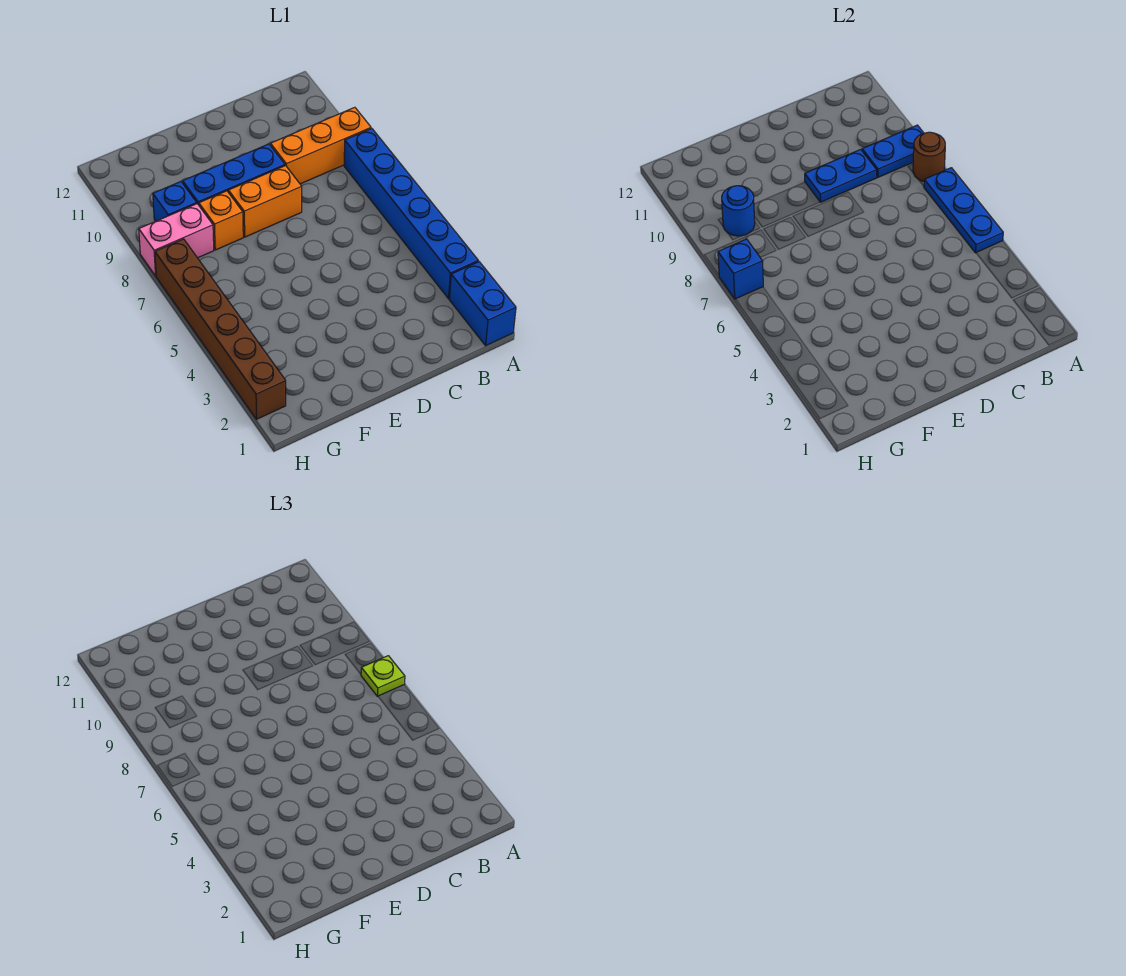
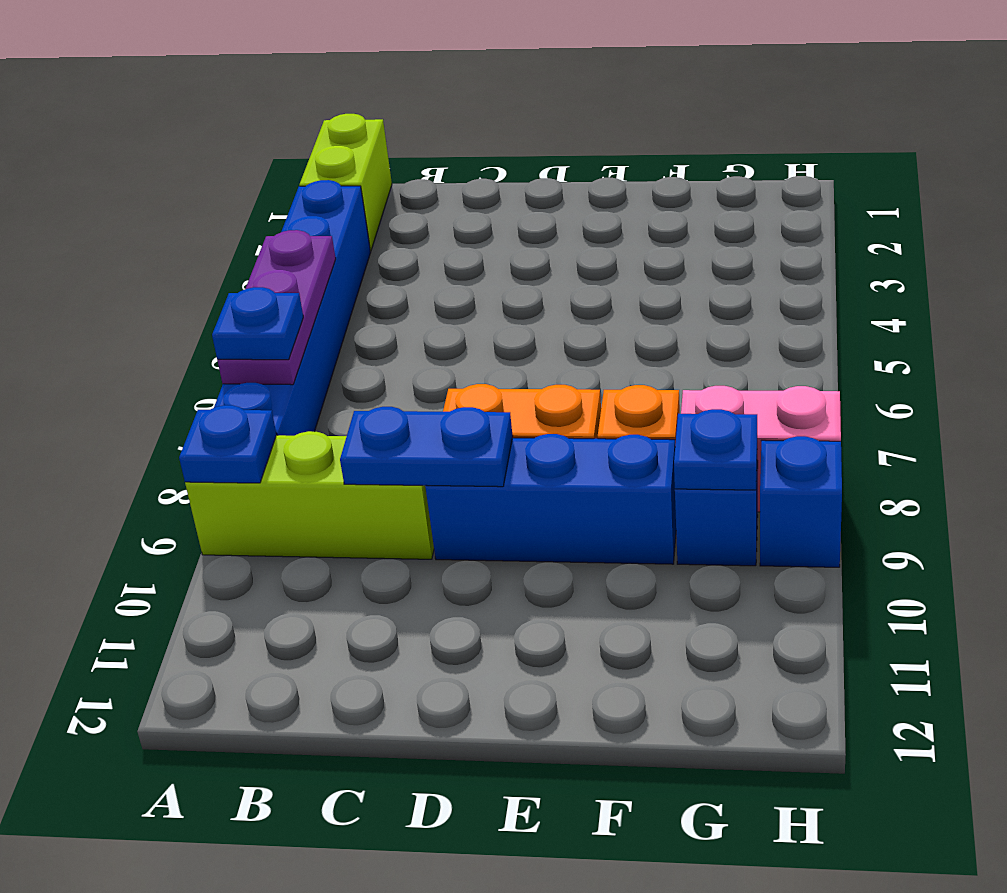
blue brick A1:A2 level 1 -> lime brick A1:A2 level 1
blue plate A5:A7 level 2 -> purple plate A5:A7 level 2
lime plate A7 level 3 -> blue plate A7 level 3
brown round brick A8 level 2 -> none
orange brick A9:C9 level 1 -> lime brick A9:C9 level 1
blue plate A9:B9 level 2 -> blue plate A9 level 2
blue round brick G9 level 2 -> blue plate G9 level 2
brown brick H2:H7 level 1 -> none
blue brick H7 level 2 -> blue brick H9 level 1

